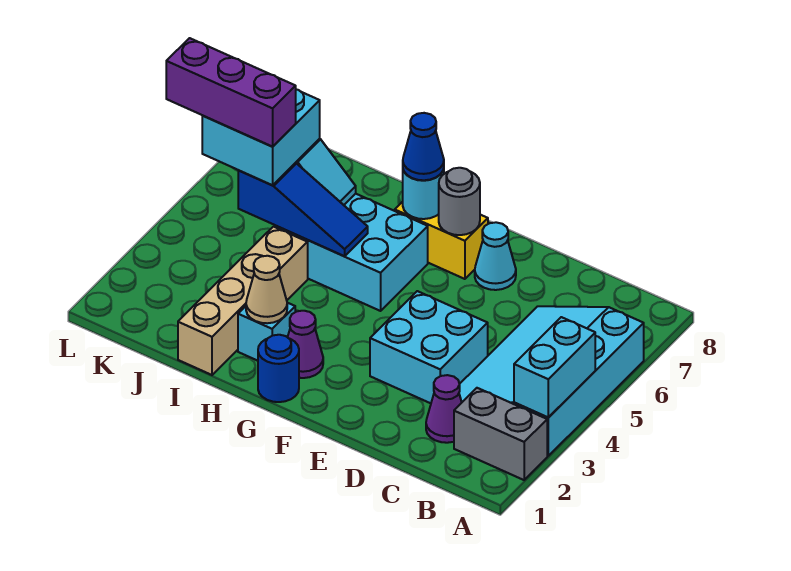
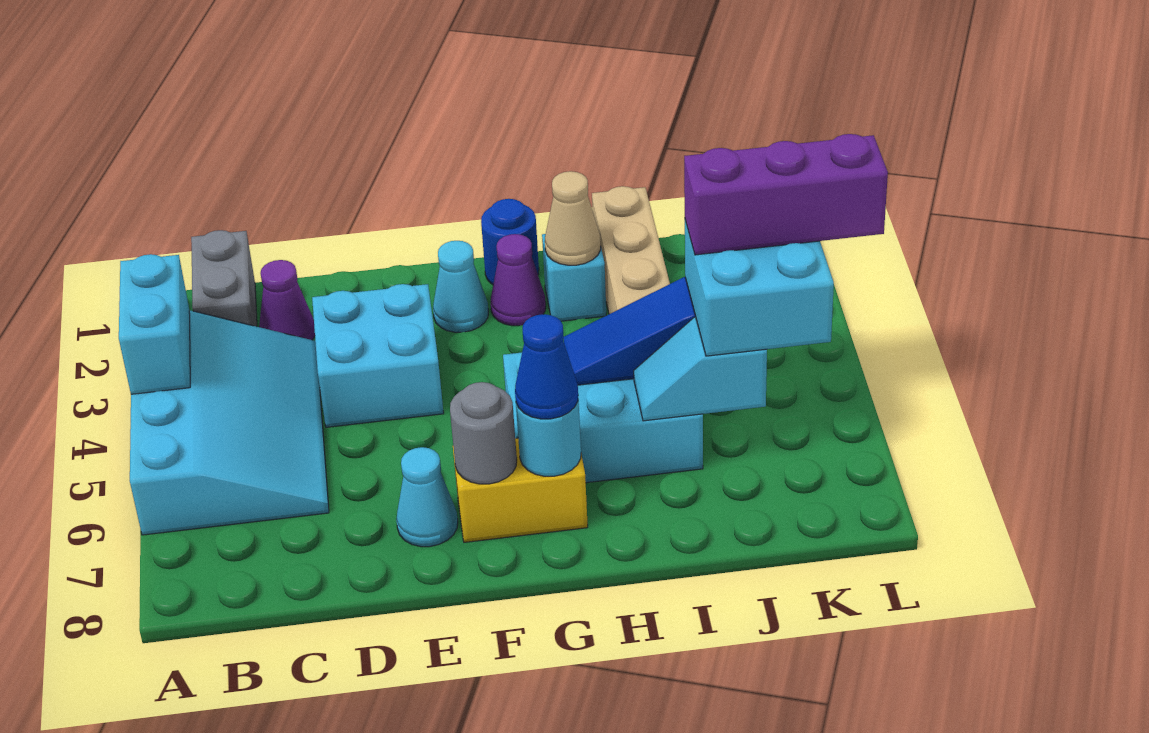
grey brick A2:B2 level 1 -> grey brick B1:B2 level 1
none -> cyan cone F2 level 1

